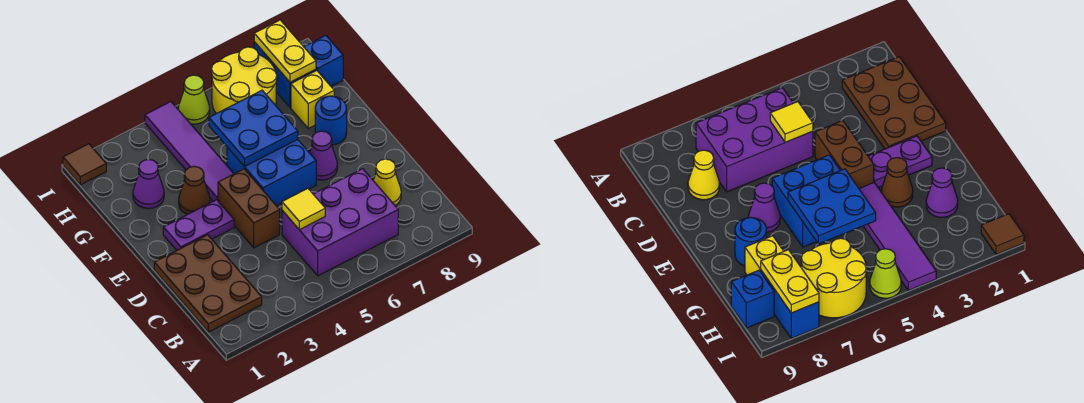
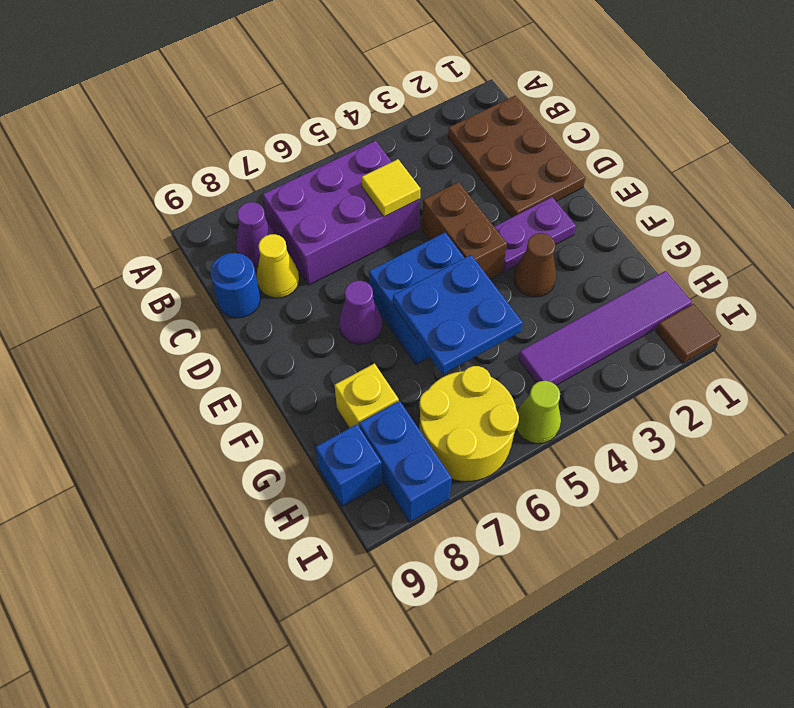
purple tile F4:I4 level 1 -> purple tile H1:H4 level 1
blue round brick F8 level 1 -> blue round brick C9 level 1
purple cone G2 level 1 -> purple cone B8 level 1
yellow plate H8:I8 level 2 -> none

